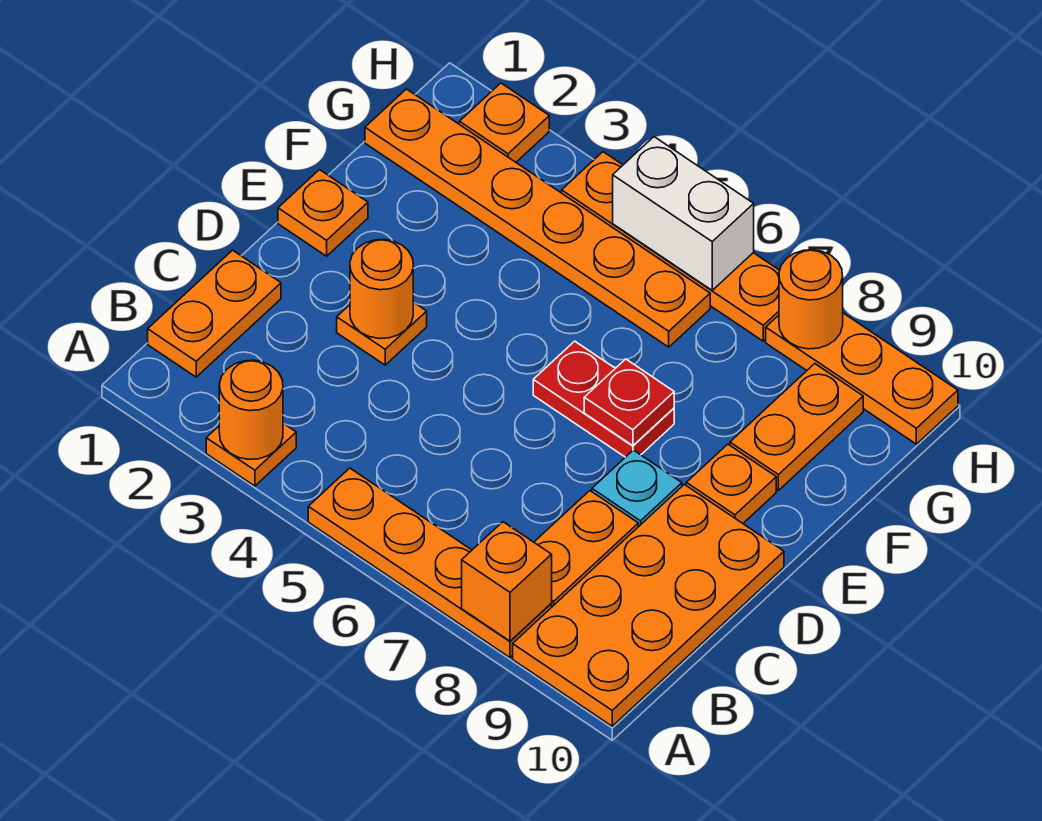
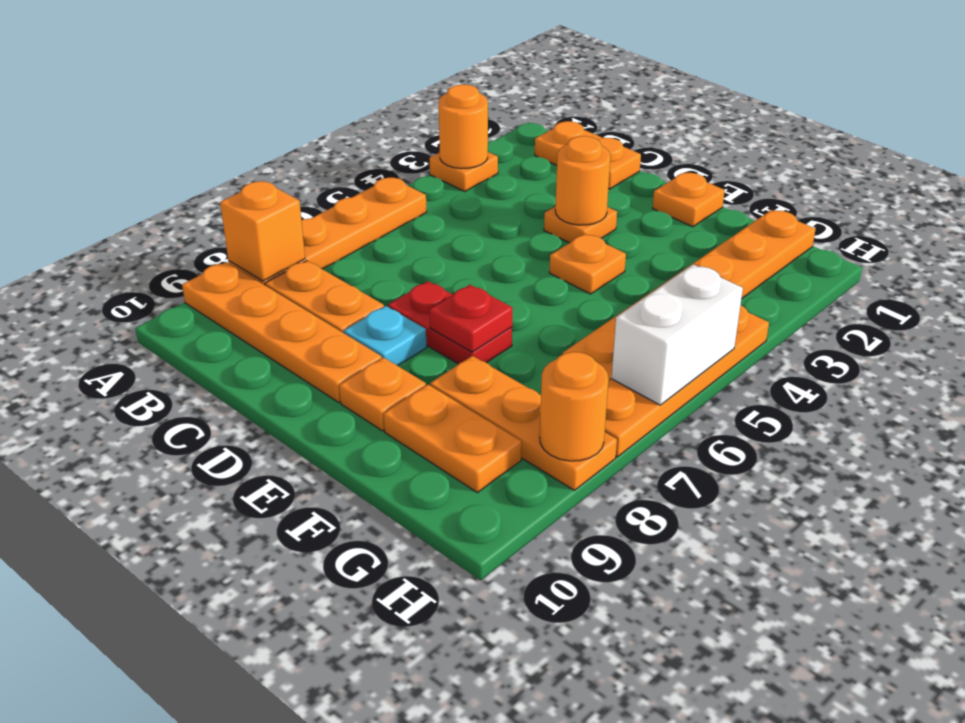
orange plate A9:D10 level 1 -> orange plate A9:D9 level 1
red plate E6:E7 level 1 -> red plate D7:E7 level 1
orange plate H2 level 1 -> orange plate E4 level 1
orange plate H8:H10 level 1 -> orange plate F8:H8 level 1

